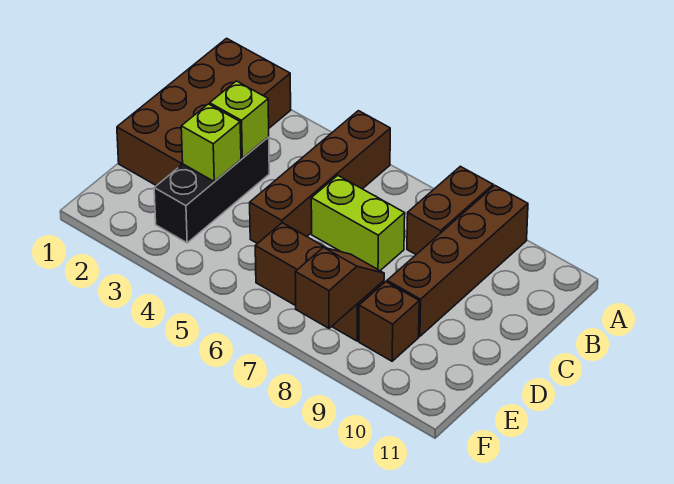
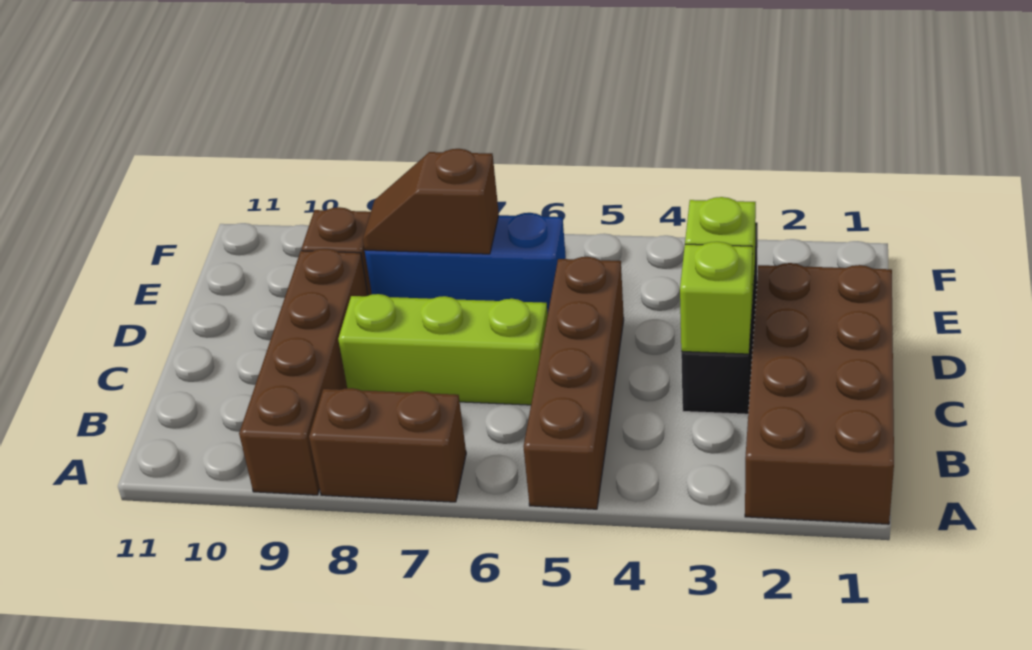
brown brick A8:B8 level 1 -> brown brick A7:A8 level 1
lime brick C6:C7 level 1 -> lime brick C6:C8 level 1
brown brick E6:E8 level 1 -> blue brick E6:E8 level 1
brown slope E8:F8 level 2 top F -> brown slope E7:E8 level 2 top 7

